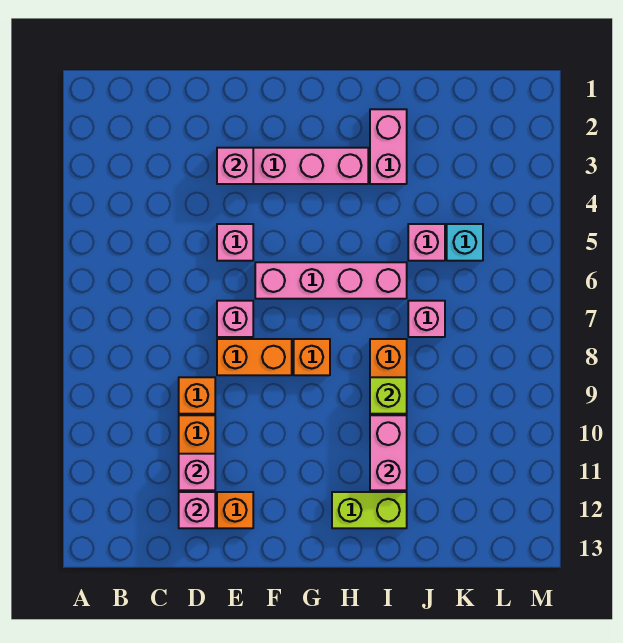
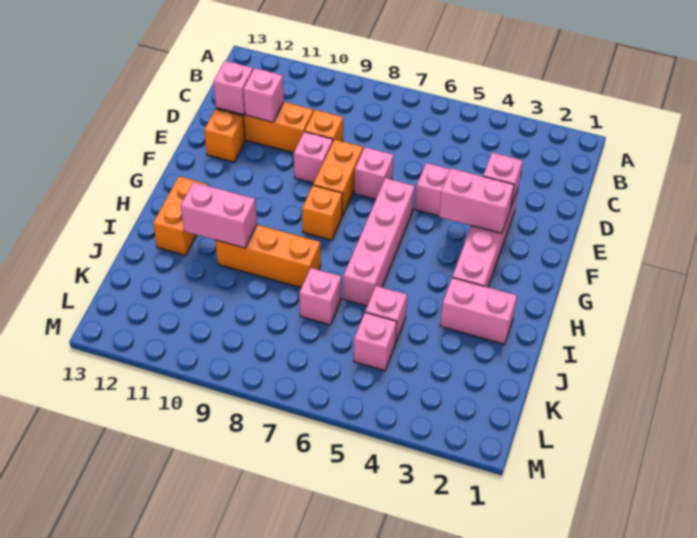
none -> pink brick E9 level 1
none -> pink brick F3:F4 level 2
lime brick H12:I12 level 1 -> orange brick H12:I12 level 1
lime brick I9 level 2 -> none
cyan brick K5 level 1 -> pink brick K5 level 1

